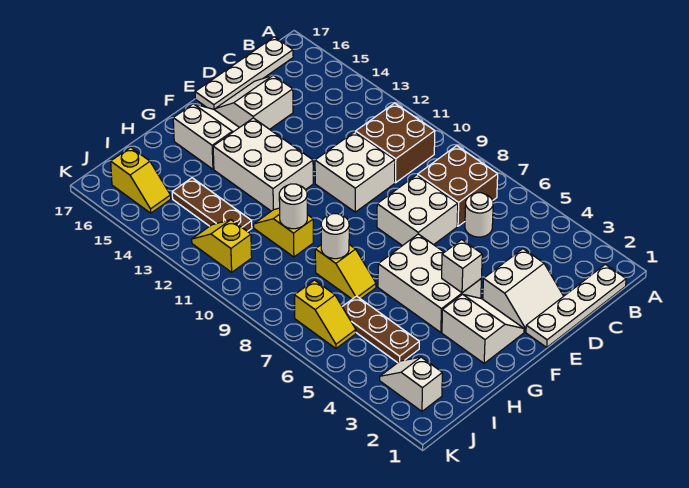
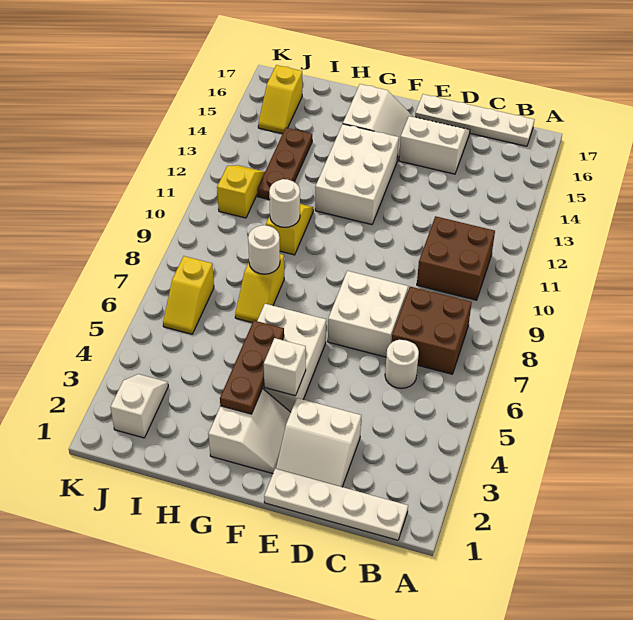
white brick D10:E11 level 1 -> none
brown plate I4:I6 level 1 -> brown plate G3:G5 level 2

